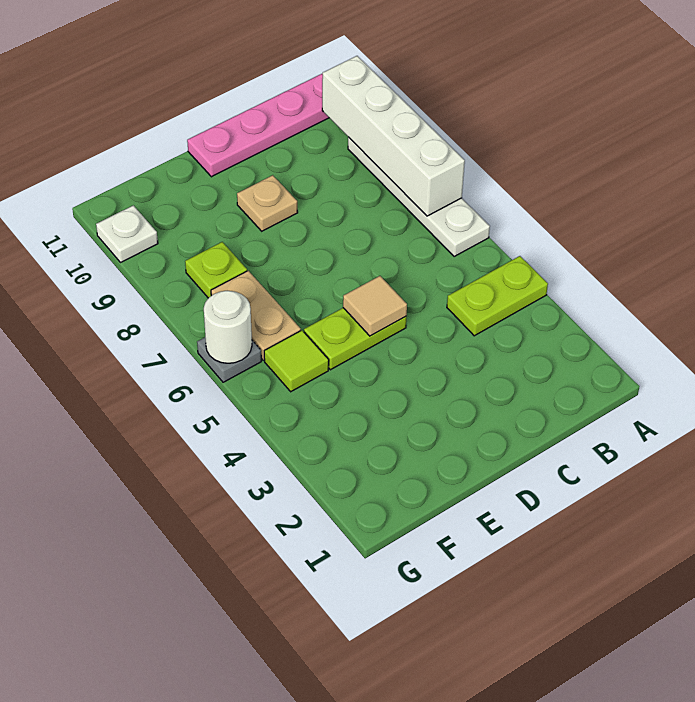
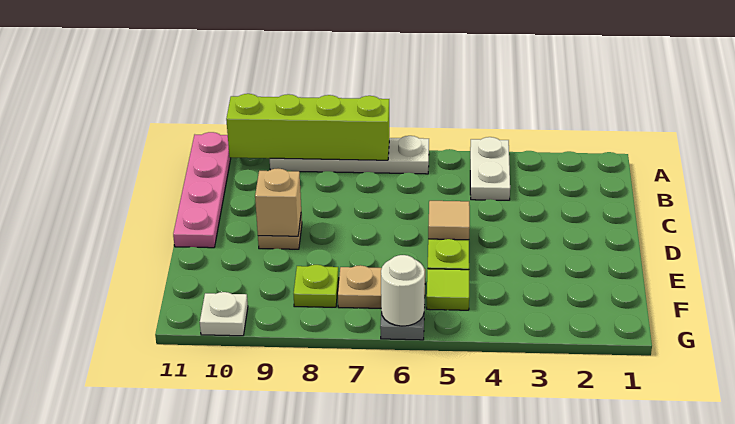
lime plate A4:B4 level 1 -> white plate A4:B4 level 1
white brick A7:A10 level 2 -> lime brick A7:A10 level 2
none -> tan brick D9 level 2

